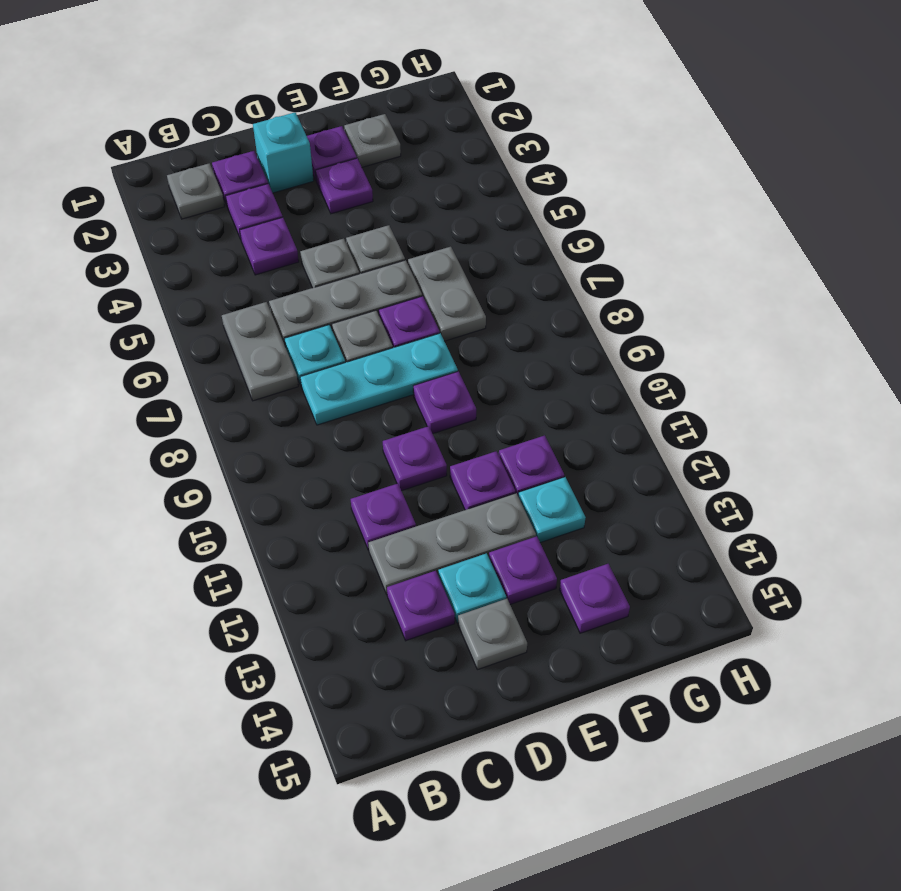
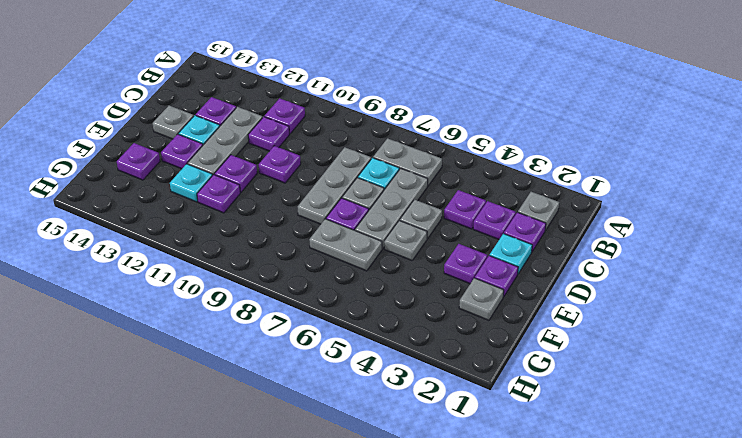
cyan plate C8:E8 level 1 -> grey plate C8:E8 level 1
cyan brick D2 level 1 -> cyan plate D2 level 1
purple plate E9 level 1 -> purple plate B11 level 1

